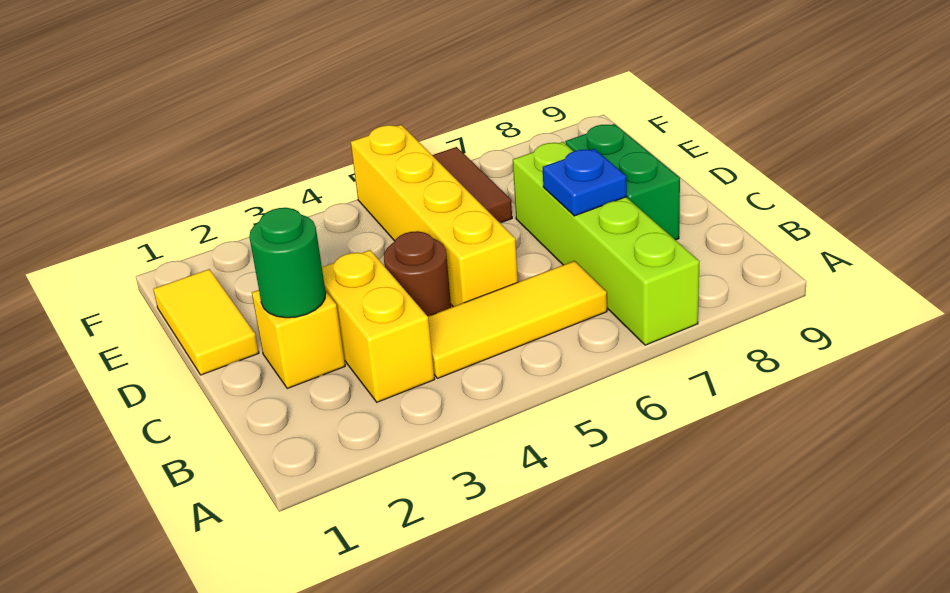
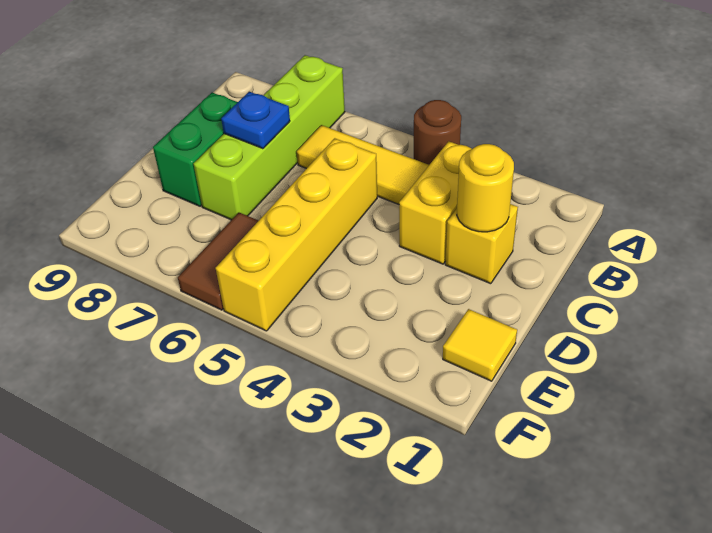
green round brick C2 level 2 -> yellow round brick C2 level 2
brown round brick C4 level 1 -> brown round brick A4 level 1
yellow tile D1:E1 level 1 -> yellow tile E1 level 1

